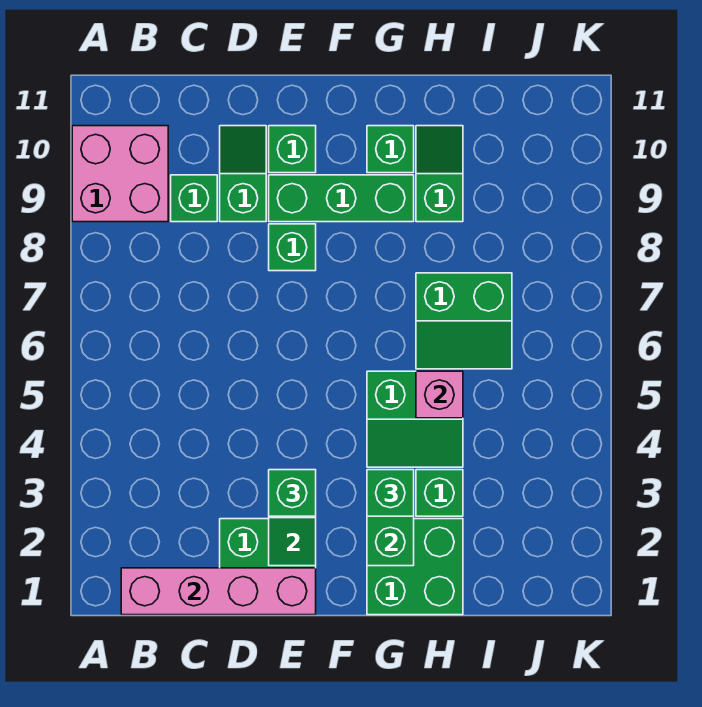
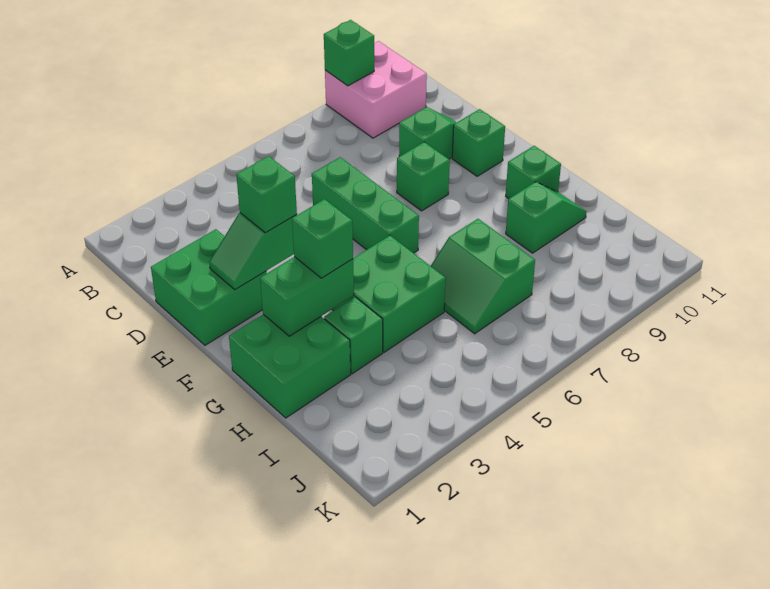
pink brick B1:E1 level 2 -> none
green brick C9 level 1 -> green brick A9 level 2
green brick E9:G9 level 1 -> green brick D6:F6 level 1
green slope G4:H5 level 1 top 5 -> green brick G4:H5 level 1
pink brick H5 level 2 -> none

